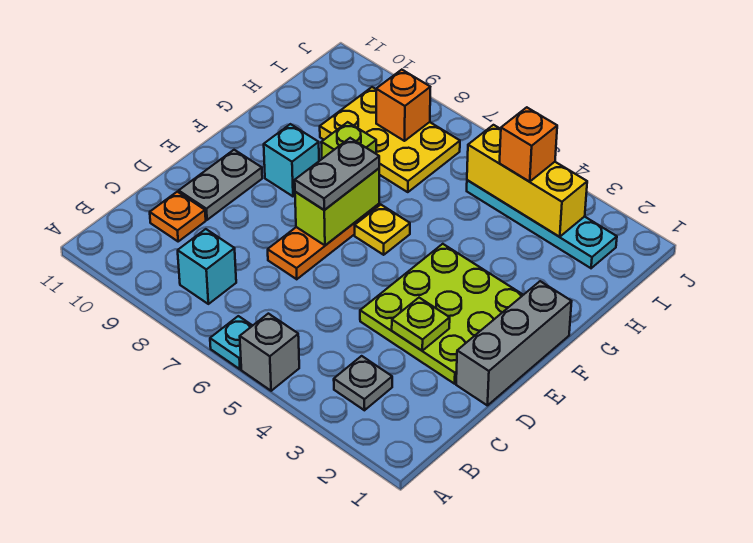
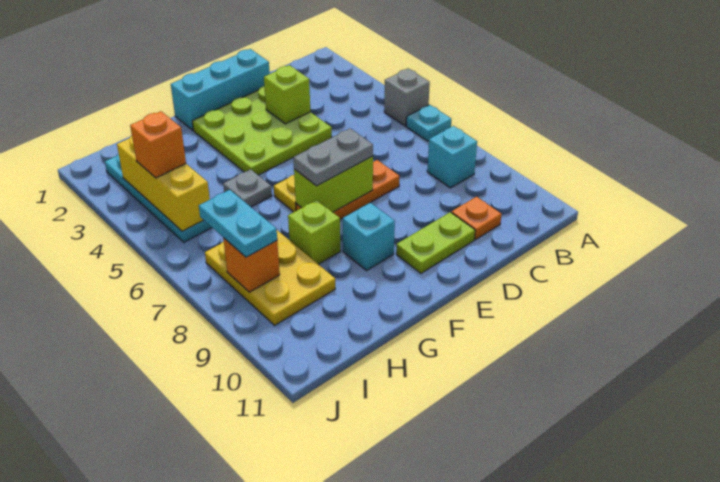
grey plate B3 level 1 -> grey plate G5 level 1
grey brick D1:F1 level 1 -> cyan brick D1:F1 level 1
lime plate D3 level 2 -> lime brick D3 level 2
grey plate D10:E10 level 1 -> lime plate D10:E10 level 1
none -> cyan plate I7:I8 level 3

